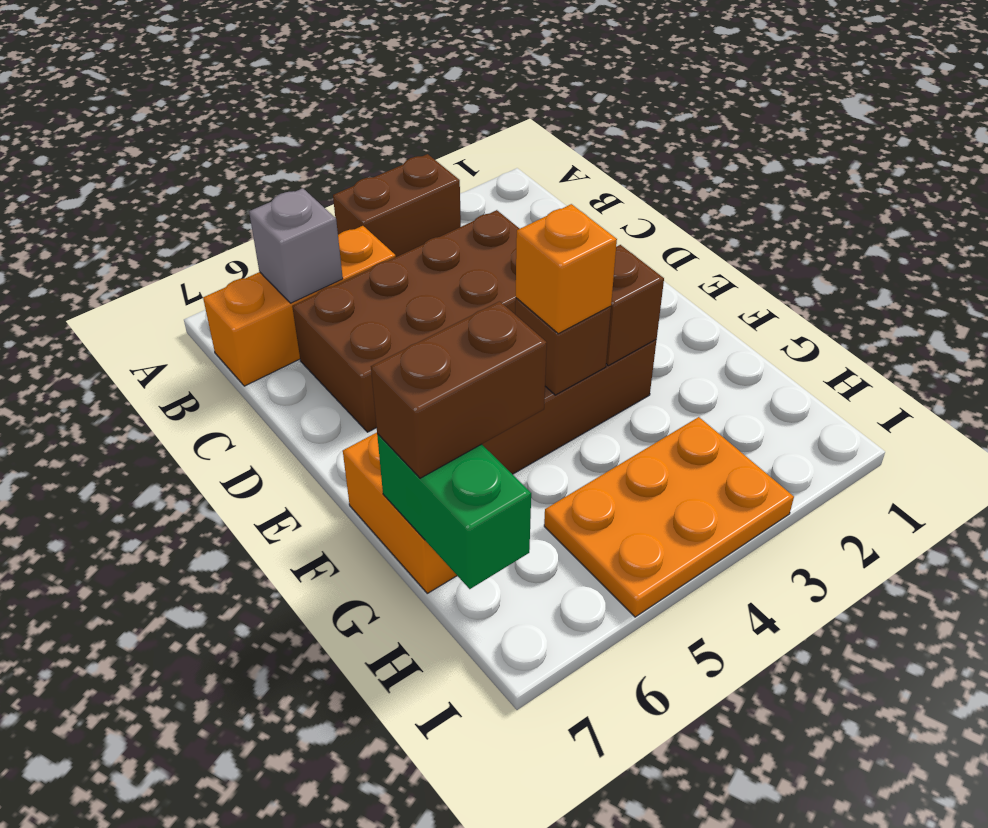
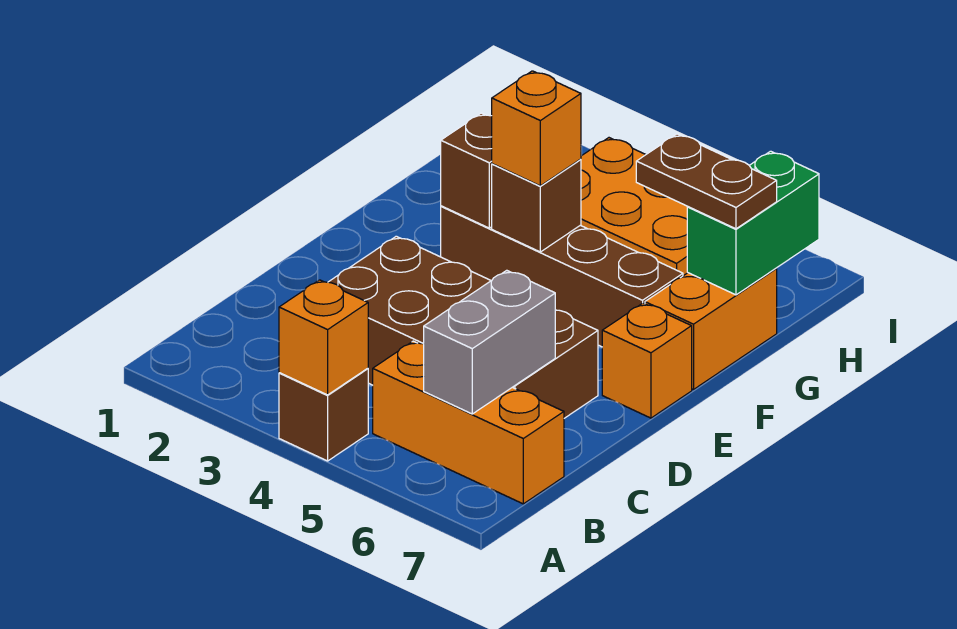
brown brick A3:A4 level 1 -> brown brick A4 level 1
none -> orange brick A4 level 2
grey brick B6 level 2 -> grey brick B6:C6 level 2
none -> orange brick E7 level 1
brown brick G6:G7 level 3 -> brown plate G6:G7 level 3

